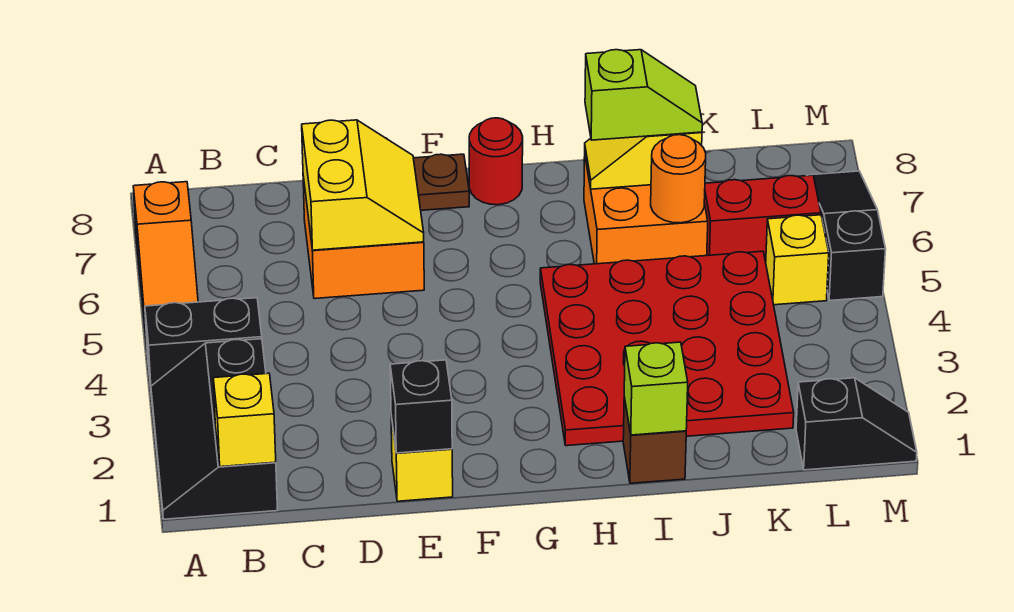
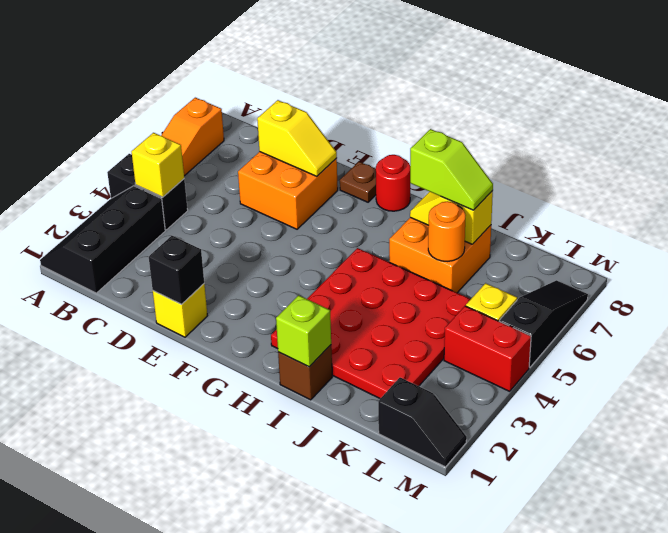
yellow brick B1 level 2 -> yellow brick B4 level 2
yellow slope D6:E7 level 2 top D -> yellow slope D7:E7 level 2 top D
red brick K6:L6 level 1 -> red brick L4:M4 level 1

